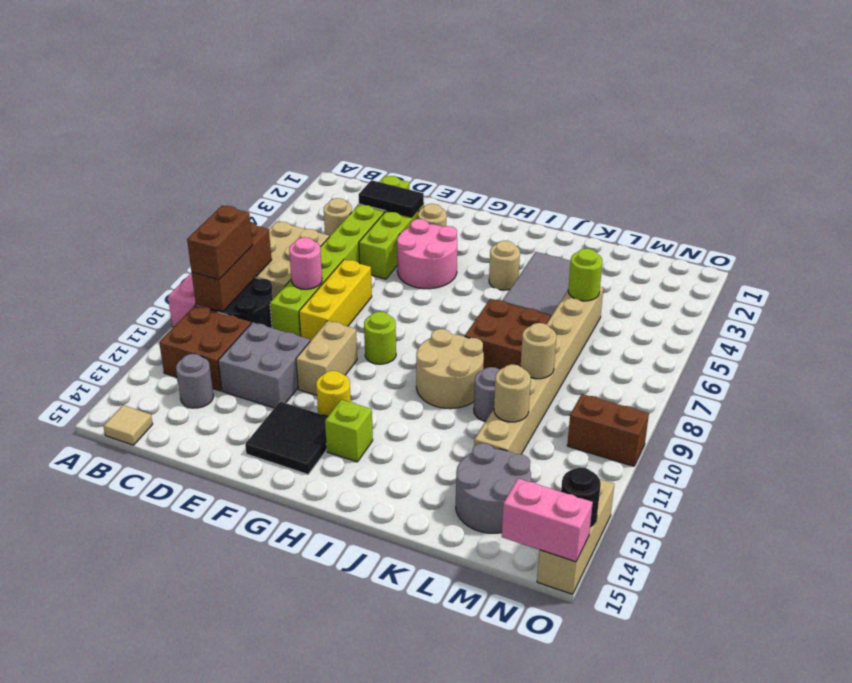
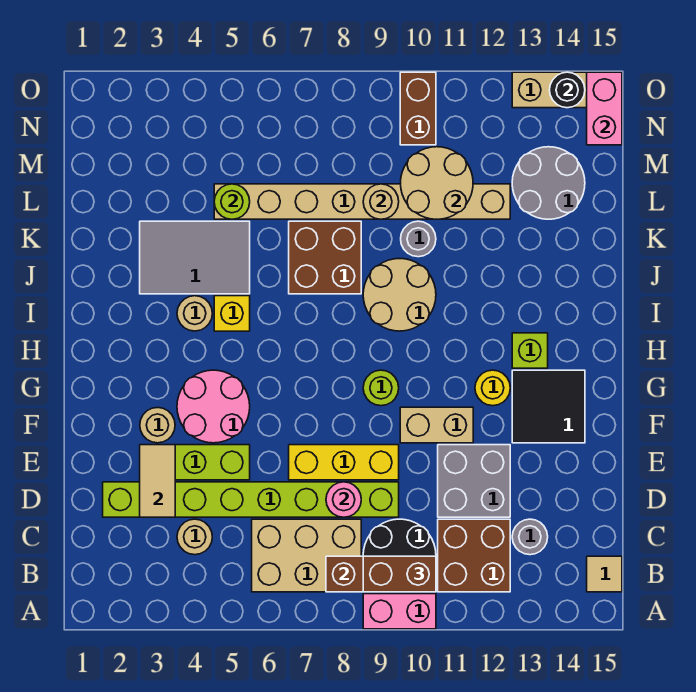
black tile D3:E3 level 2 -> tan tile D3:E3 level 2
none -> yellow brick I5 level 1
tan round brick L11 level 2 -> tan round brick L10:M11 level 2

